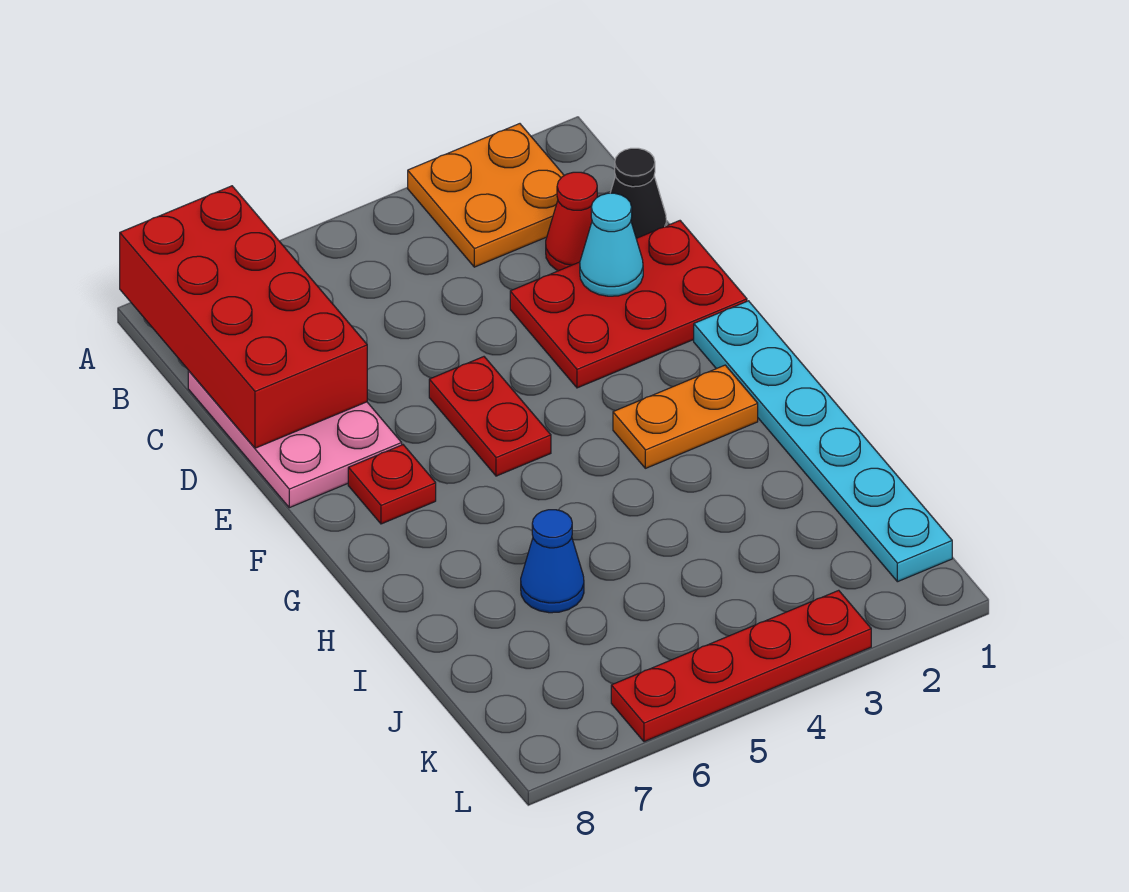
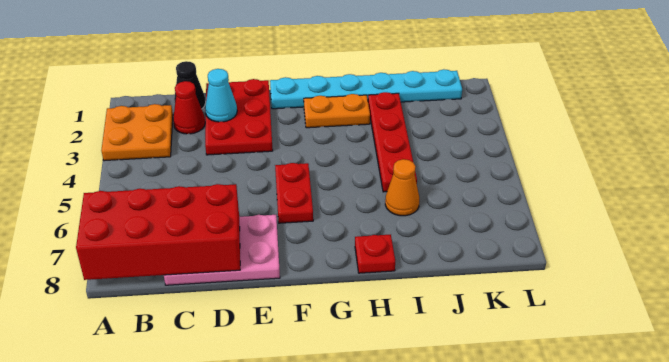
red plate E5:F5 level 1 -> red plate F5:F6 level 1
red plate F7 level 1 -> red plate H8 level 1
orange plate G2:G3 level 1 -> orange plate G2:H2 level 1
blue cone I6 level 1 -> orange cone I6 level 1
red plate L3:L6 level 1 -> red plate I2:I5 level 1

